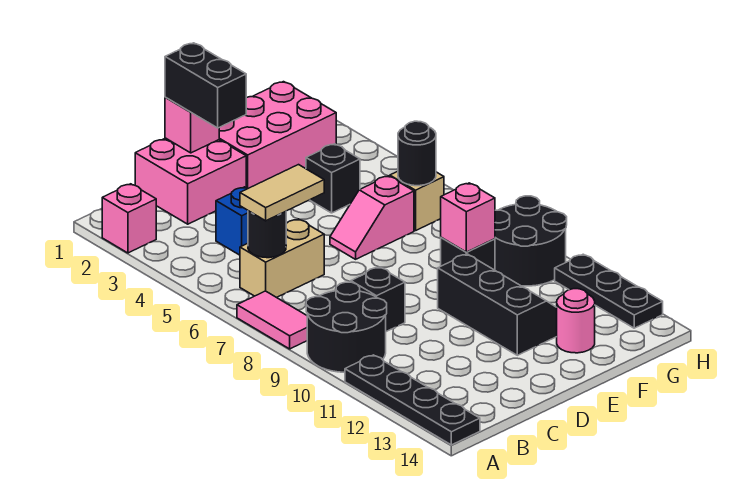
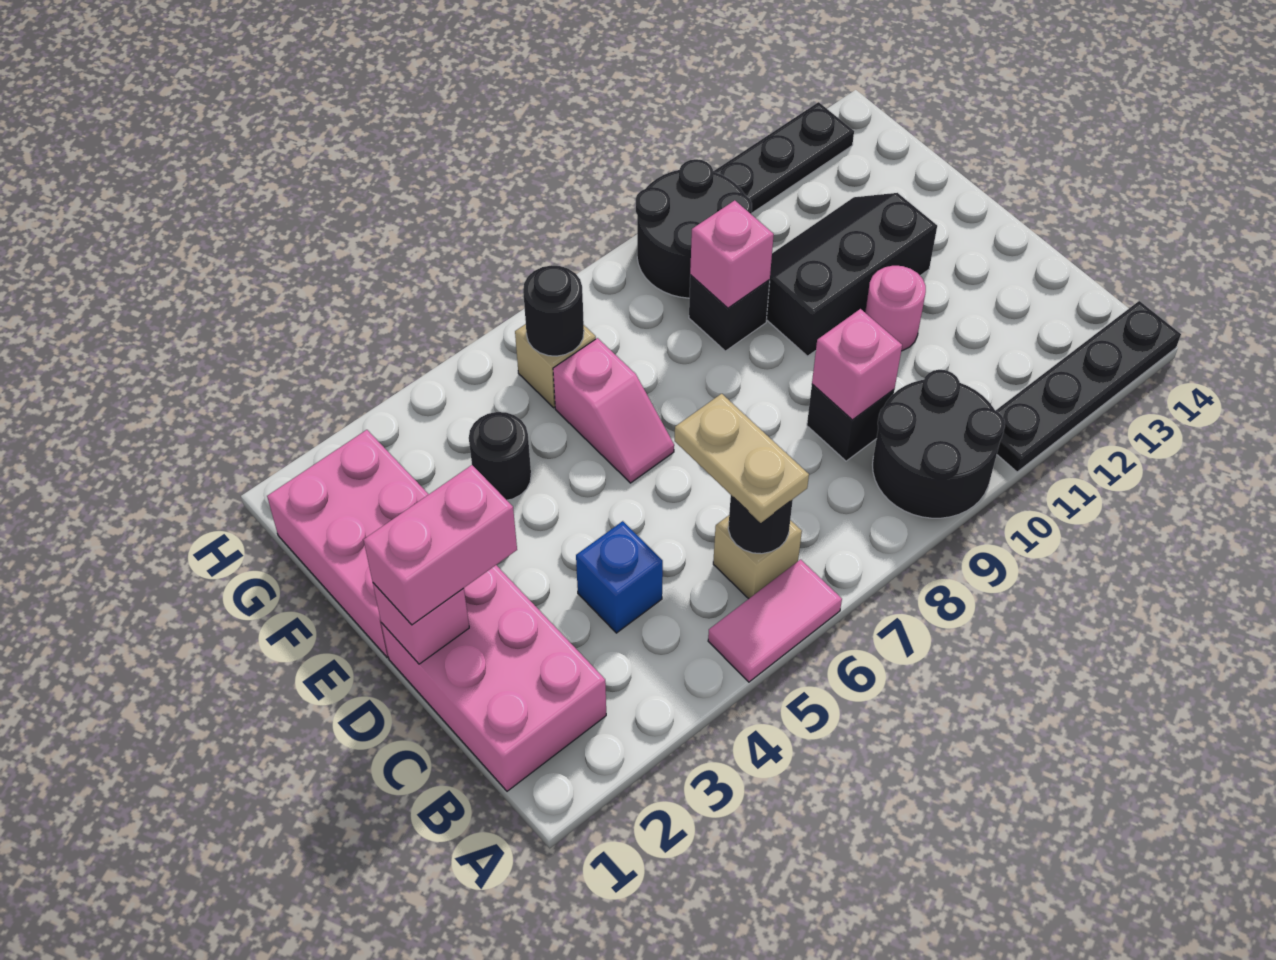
pink brick A2 level 1 -> pink brick C9 level 2
pink tile A7:A8 level 1 -> pink tile A5:A6 level 1
tan brick B6:C6 level 1 -> tan brick B6 level 1
tan tile B6:C6 level 3 -> tan plate B6:C6 level 3
pink brick C1:D2 level 1 -> pink brick B1:D2 level 1
black brick D1:D2 level 3 -> pink brick D1:D2 level 3
black brick F4 level 1 -> black round brick F4 level 1
pink round brick F13 level 1 -> pink round brick D11 level 1

